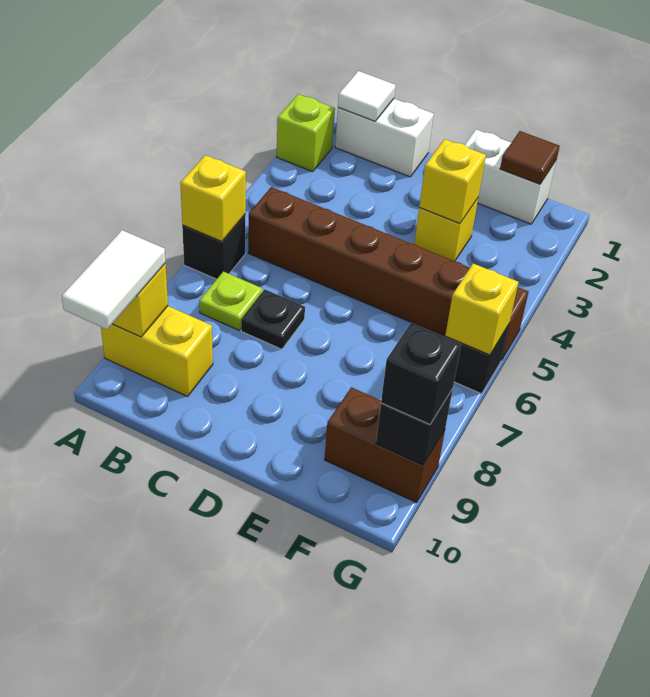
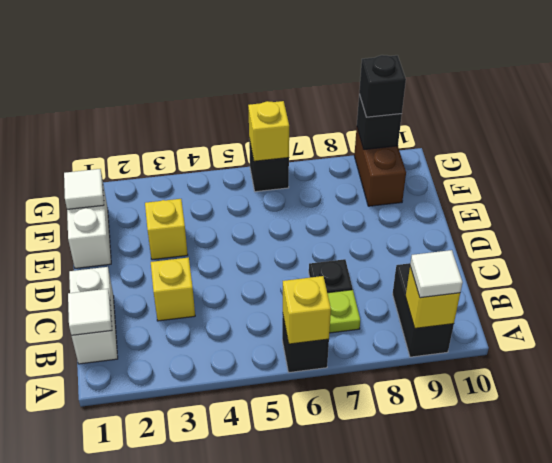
lime brick A2 level 1 -> none
yellow brick A9:B9 level 1 -> black brick A9:B9 level 1
white tile A9:A10 level 3 -> white tile A9 level 3
brown brick B5:G5 level 1 -> none
yellow brick E3 level 2 -> yellow brick C3 level 1
brown tile F1 level 2 -> white tile F1 level 2

